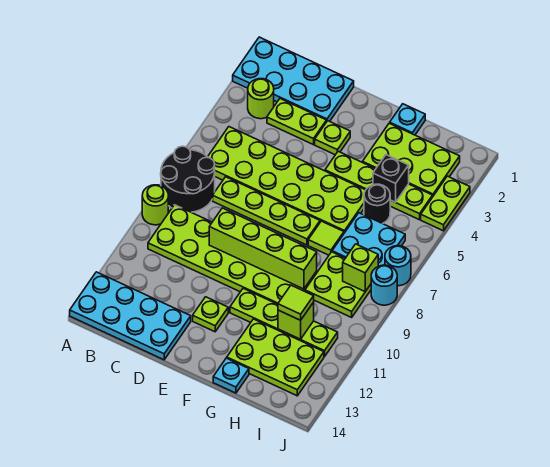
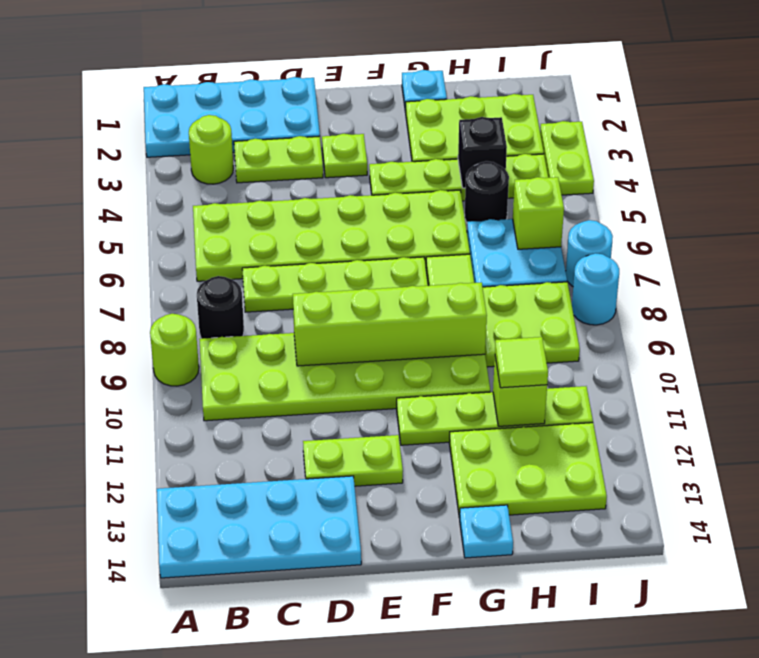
black round brick A7:B8 level 1 -> black round brick B8 level 1
lime plate E12 level 1 -> lime plate D12:E12 level 1
lime brick I8 level 2 -> lime brick I6 level 2

